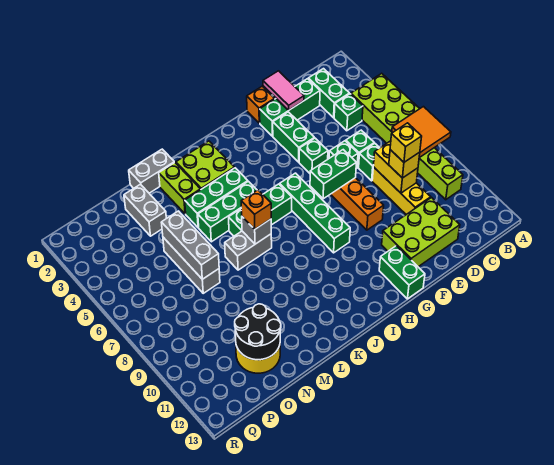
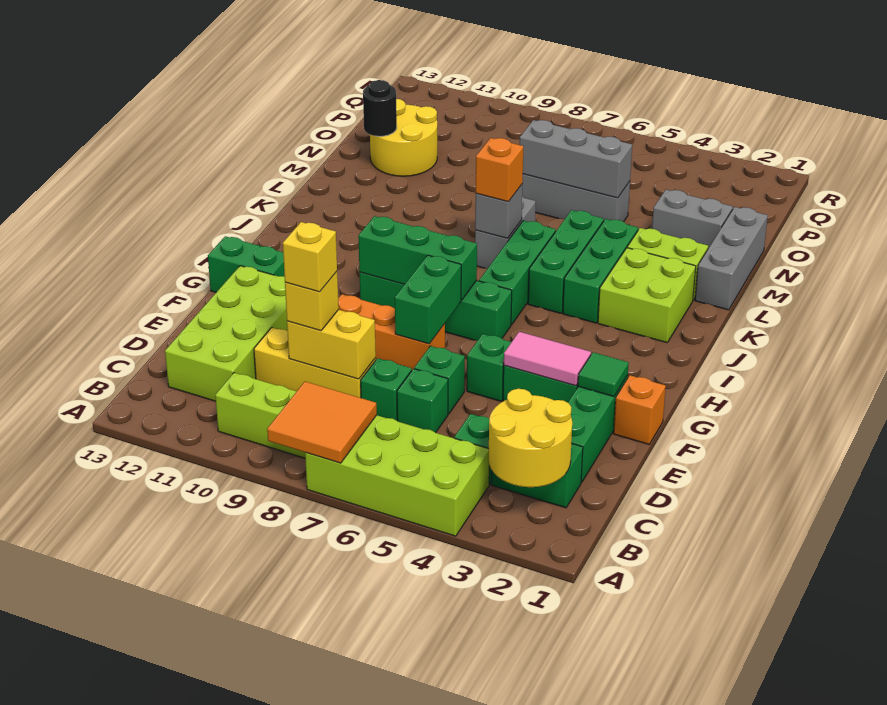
none -> yellow round brick B2:C3 level 2
lime brick D11:F12 level 1 -> lime brick C11:F12 level 1
pink tile E1:E2 level 2 -> pink tile F3:F4 level 2
none -> green tile F2 level 2
none -> green brick H7:H9 level 2
grey brick L1:M1 level 1 -> grey brick L1:N1 level 1
black round brick N11:O12 level 2 -> black round brick N12 level 2

